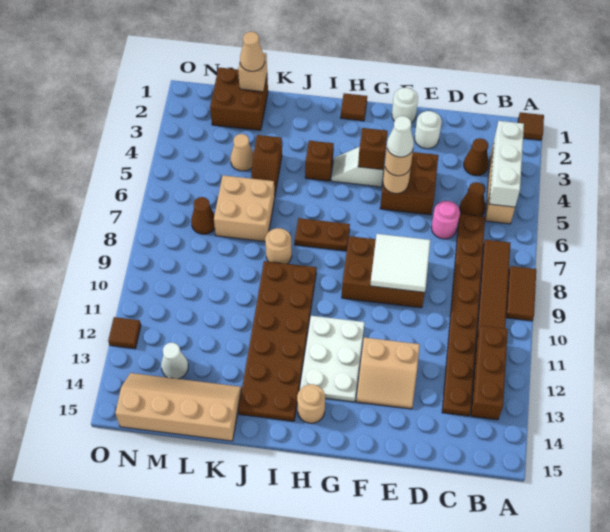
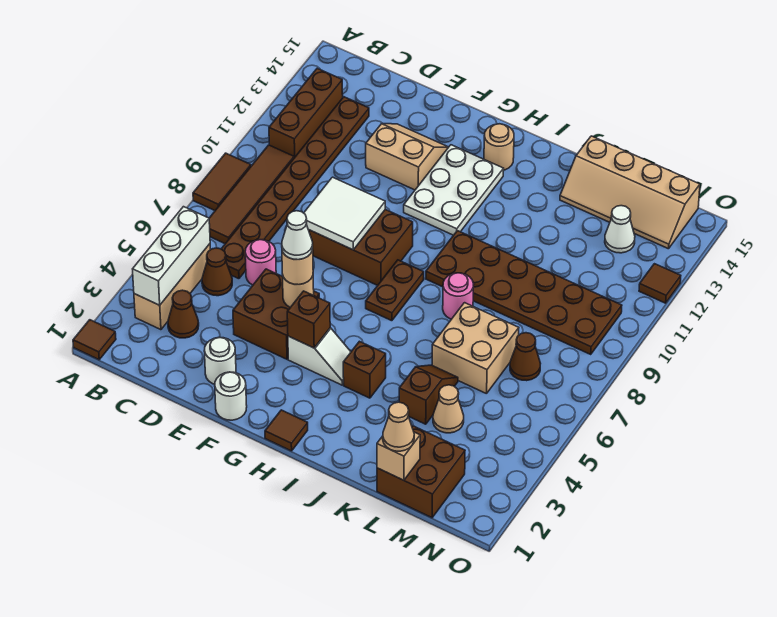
brown plate H7:I7 level 1 -> brown plate H7:H8 level 1
brown plate I9:J14 level 1 -> brown plate I9:N10 level 1
tan round brick J8 level 1 -> pink round brick J8 level 1

